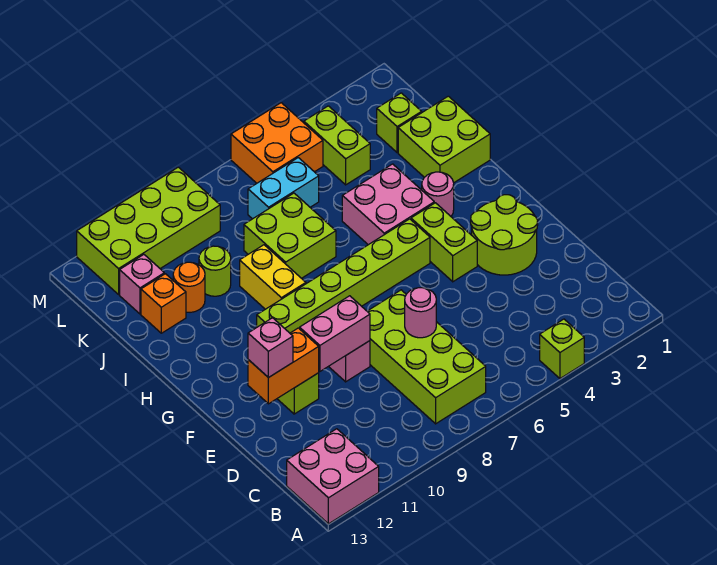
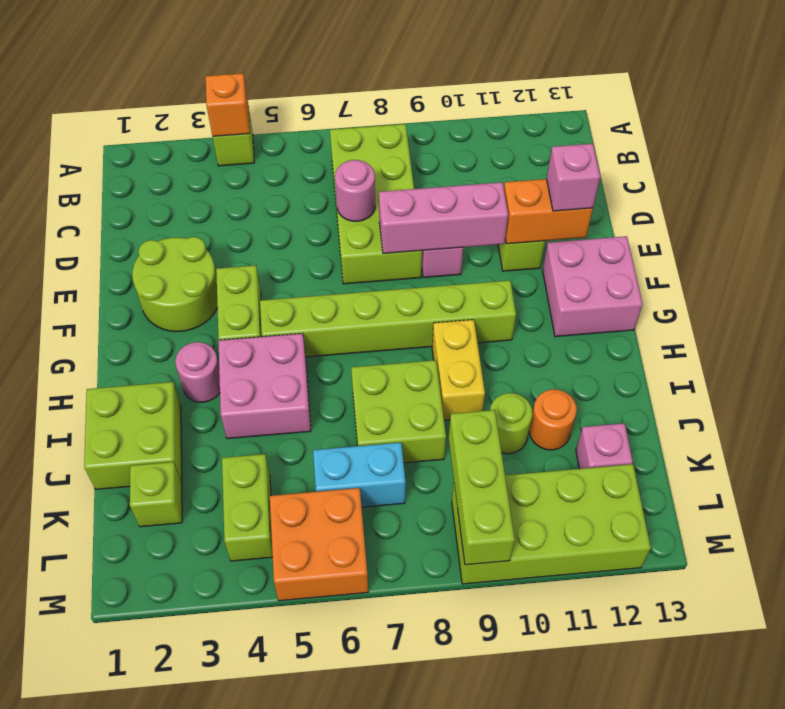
pink brick A12:B13 level 1 -> pink brick F12:G13 level 1
pink brick E9:E10 level 2 -> pink brick E8:E10 level 2
orange brick J12 level 1 -> orange brick A4 level 2
none -> lime brick K9:M9 level 2

